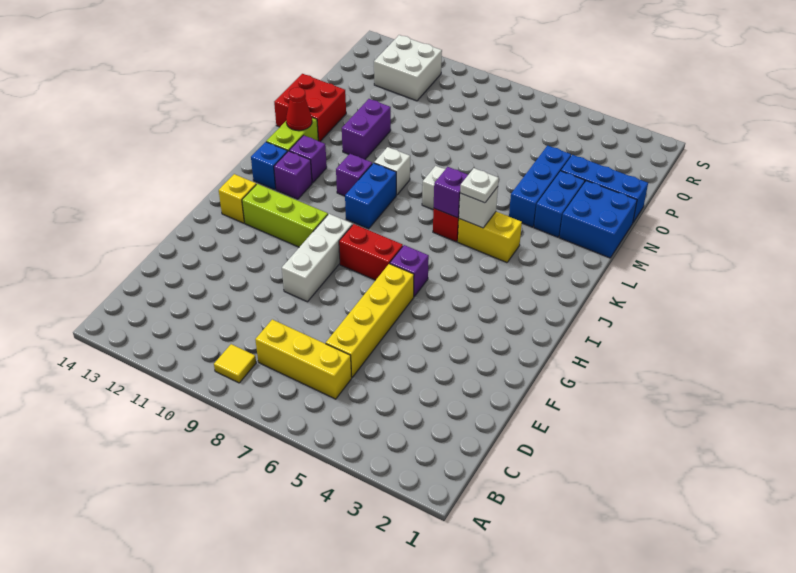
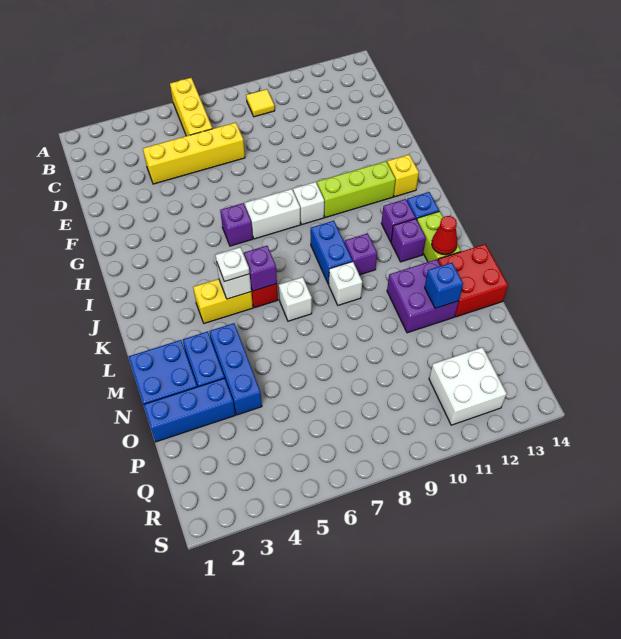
yellow brick C6:C8 level 1 -> yellow brick A6:C6 level 1
yellow brick D6:G6 level 1 -> yellow brick D4:D7 level 1
white brick F9:H9 level 1 -> white brick H9 level 1
red brick H7:H8 level 1 -> white brick H7:H8 level 1
purple brick M11:N11 level 1 -> purple brick M11:N12 level 1
none -> blue brick N12 level 2

